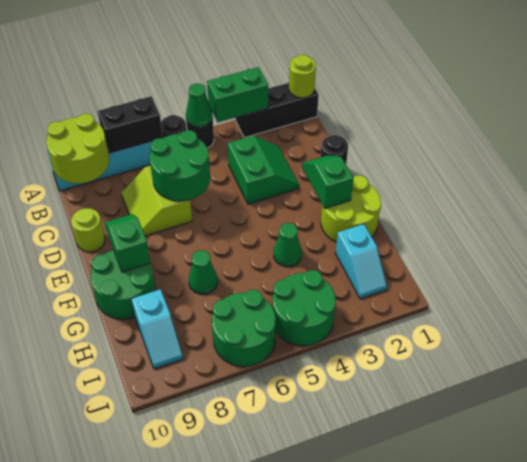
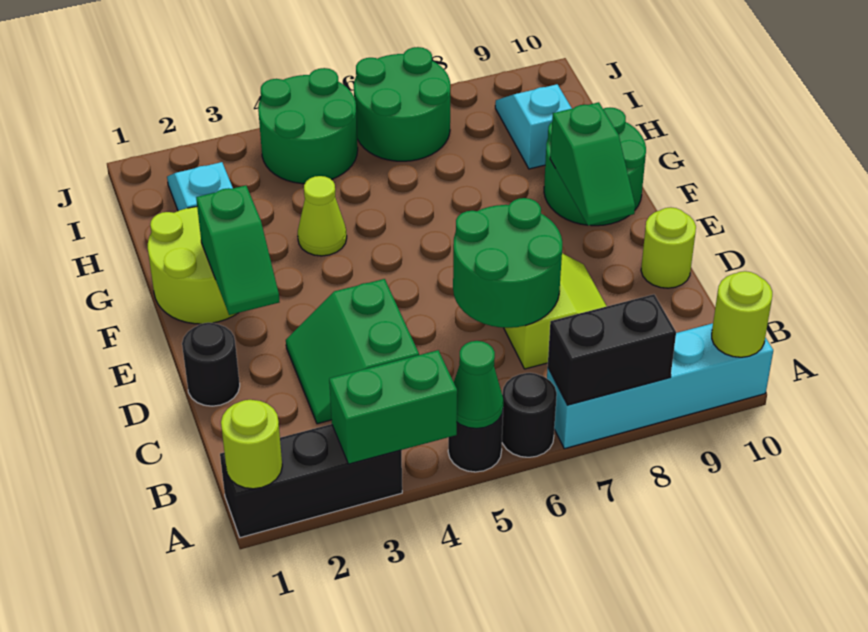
lime round brick A9:B10 level 2 -> lime round brick A10 level 2
green cone G4 level 1 -> lime cone G4 level 1
green cone G7 level 1 -> none

